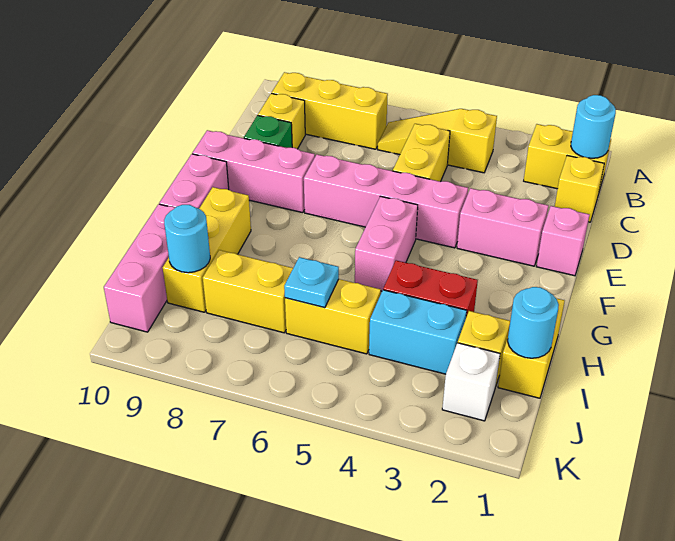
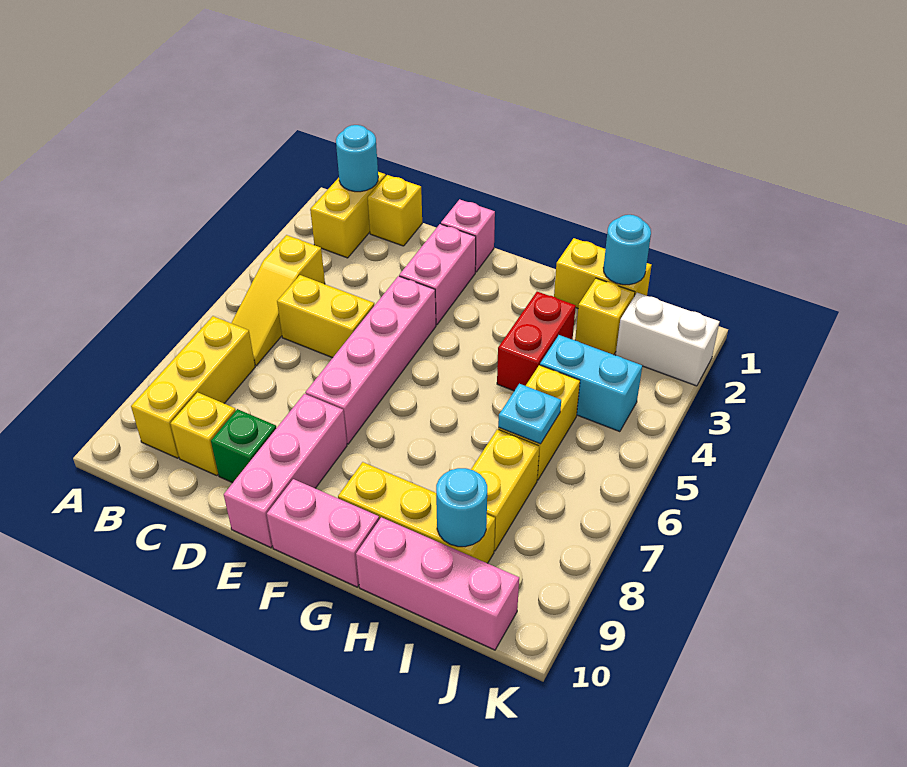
pink brick F5:G5 level 1 -> none
cyan brick I3:I4 level 1 -> cyan brick I4:J4 level 1
white brick J2 level 1 -> white brick J2:K2 level 1

